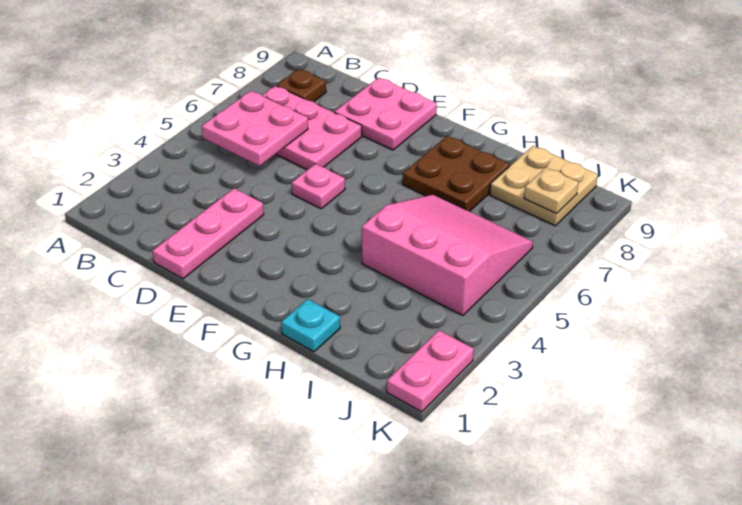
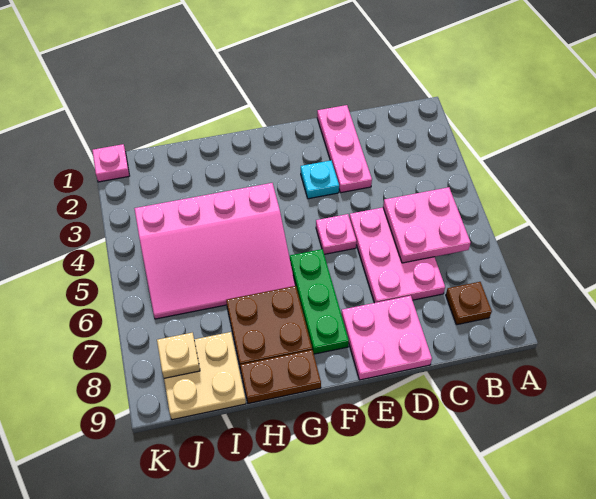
pink plate B6:D7 level 1 -> pink plate C5:D7 level 1
none -> green plate F6:F8 level 1
none -> brown plate G9:H9 level 1
cyan plate H1 level 1 -> cyan plate E3 level 1
pink slope H4:J6 level 1 top 4 -> pink slope G4:J6 level 1 top 4
pink plate K1:K2 level 1 -> pink plate K1 level 1

